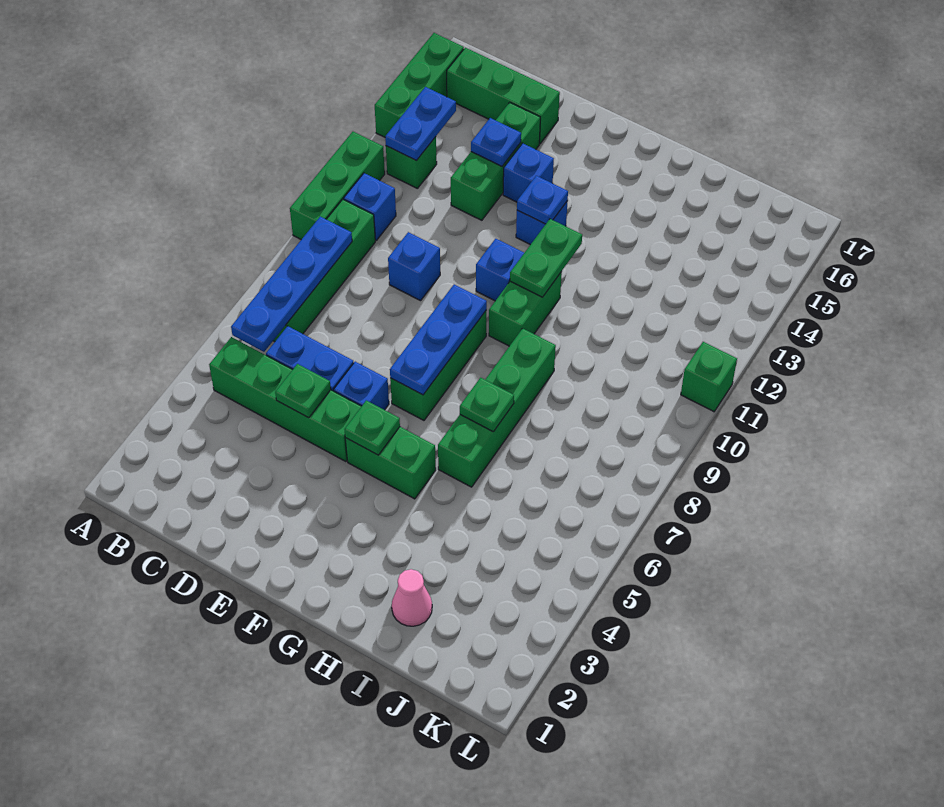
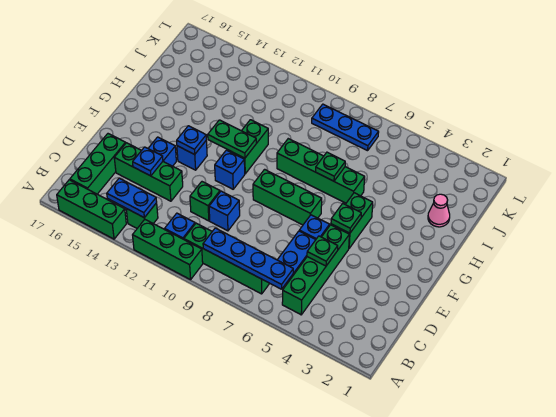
blue plate F7:F9 level 2 -> blue plate K7:K9 level 1
green brick G10:G11 level 1 -> green brick G11:H11 level 1
green brick L11 level 1 -> green brick D11 level 1

